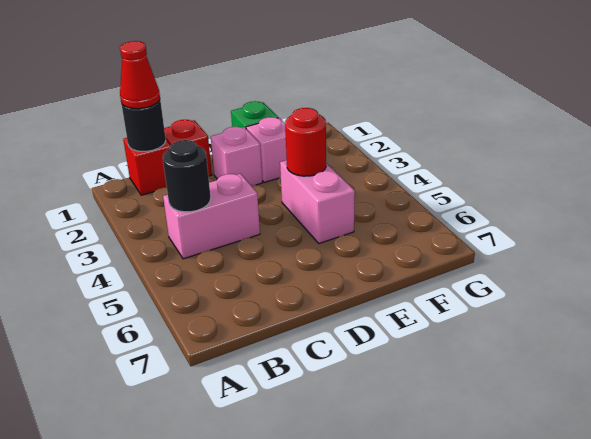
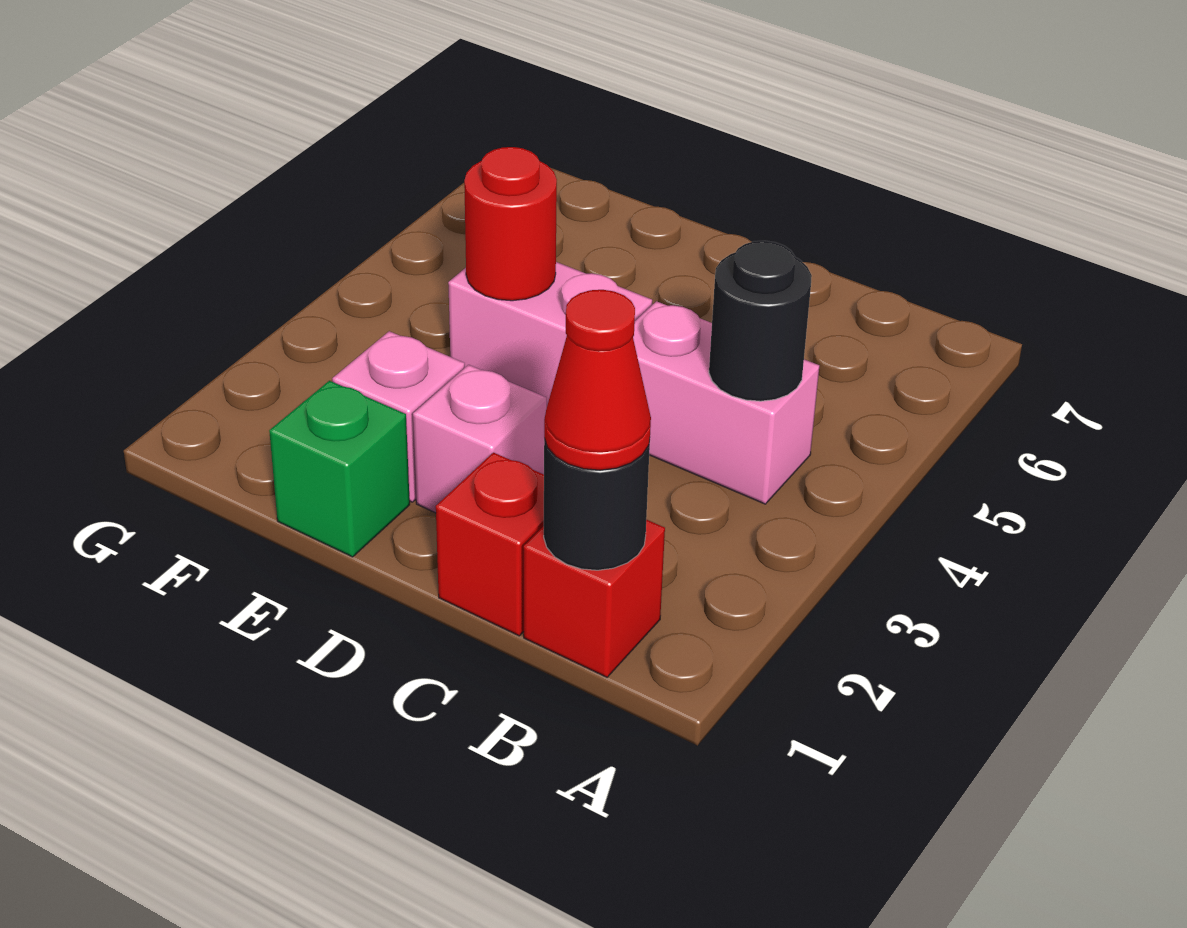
pink brick E4:E5 level 1 -> pink brick D4:E4 level 1

